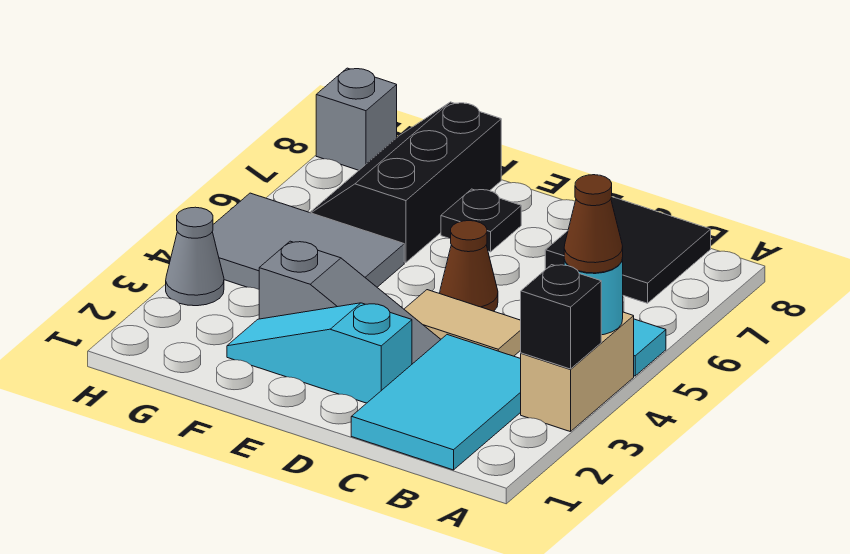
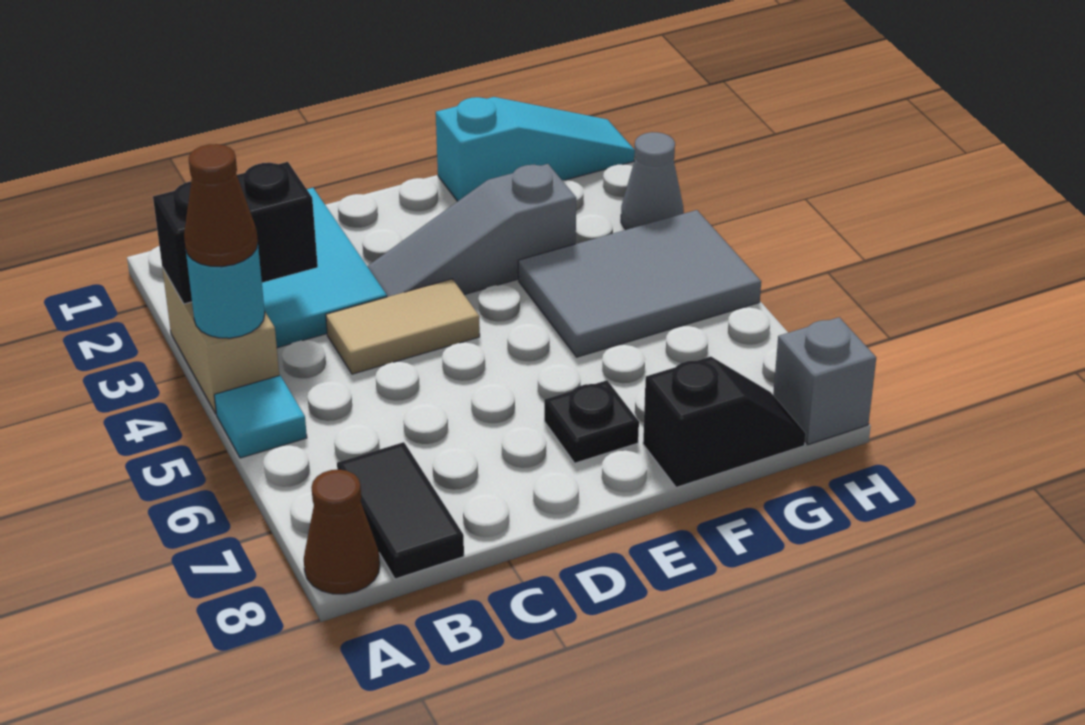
black brick A3 level 2 -> black brick A3:B3 level 2
black tile B7:C8 level 1 -> black tile B7:B8 level 1
cyan slope D2:F2 level 1 top D -> cyan slope F1:H1 level 1 top F
brown cone D5 level 1 -> brown cone A8 level 1
black slope F6:G8 level 1 top F -> black slope F8:G8 level 1 top F

